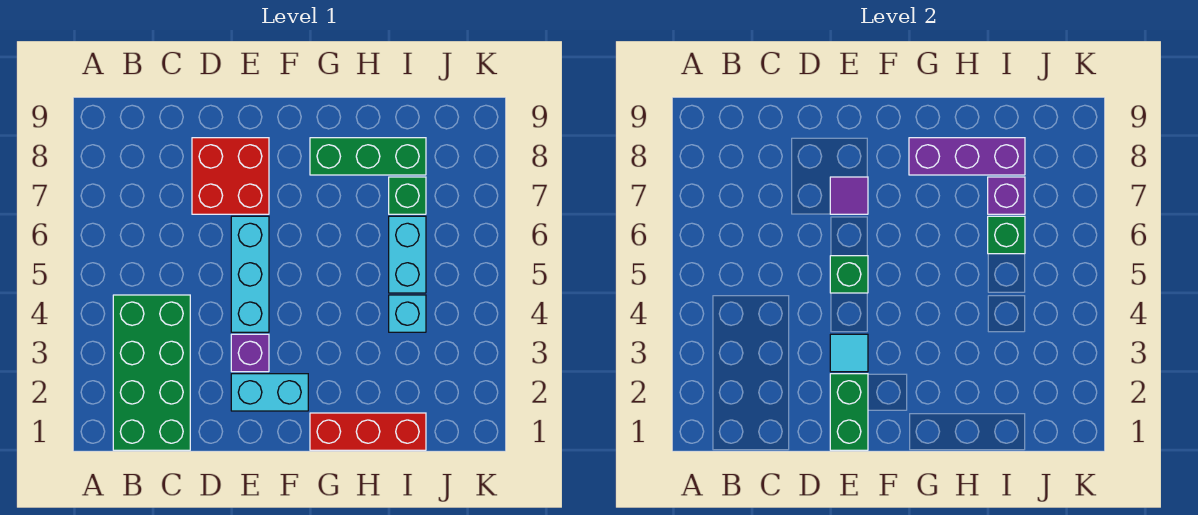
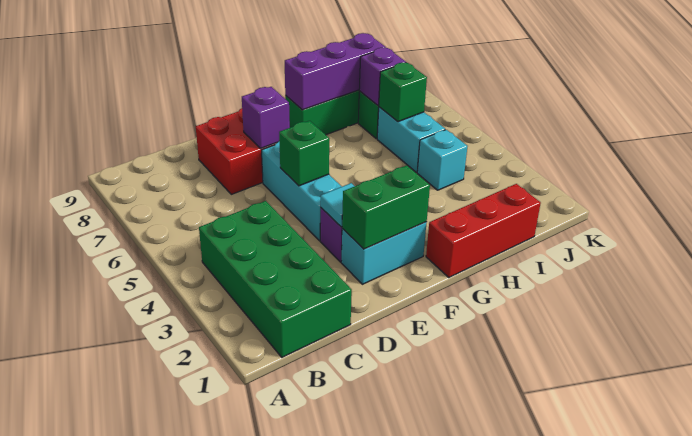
green brick E1:E2 level 2 -> green brick E2:F2 level 2
purple tile E7 level 2 -> purple brick E7 level 2

